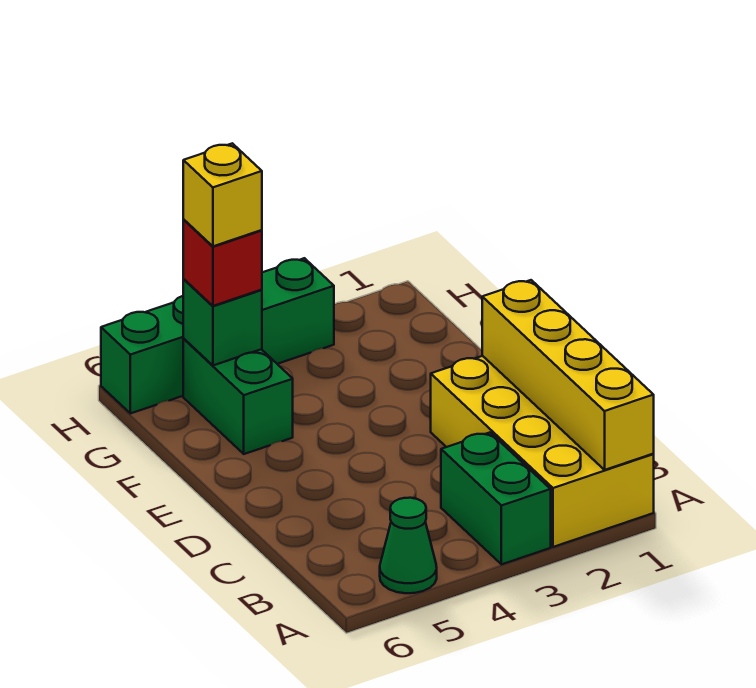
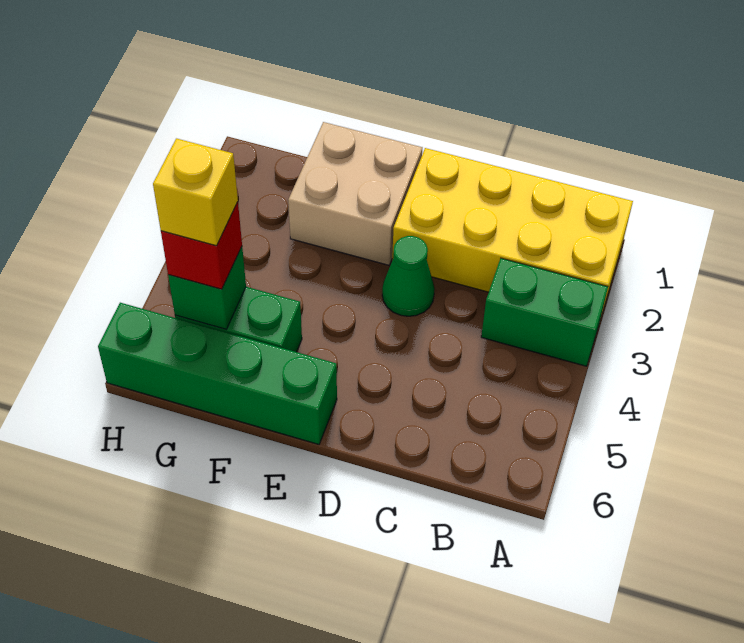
yellow brick A1:D1 level 2 -> none
green cone A5 level 1 -> green cone D3 level 1
none -> tan brick E1:F2 level 1
green brick H3:H6 level 1 -> green brick E6:H6 level 1

